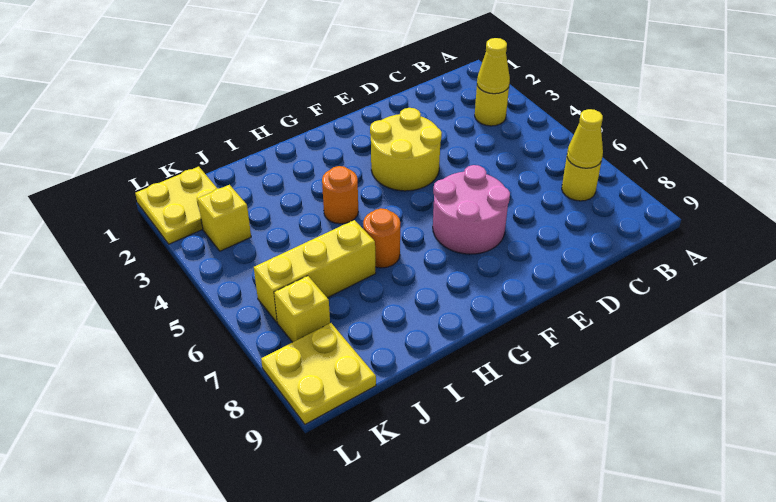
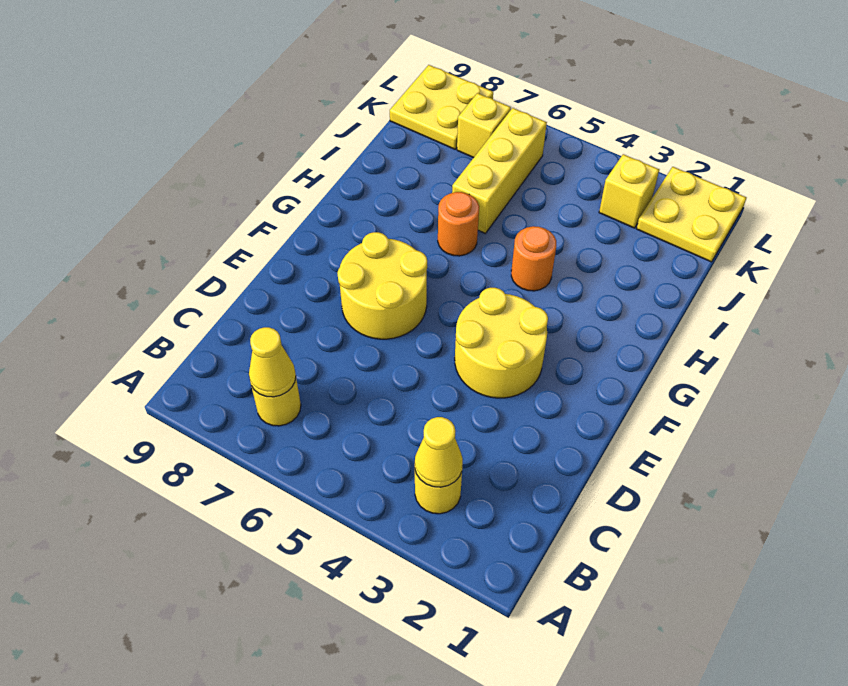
pink round brick E6:F7 level 1 -> yellow round brick E6:F7 level 1

